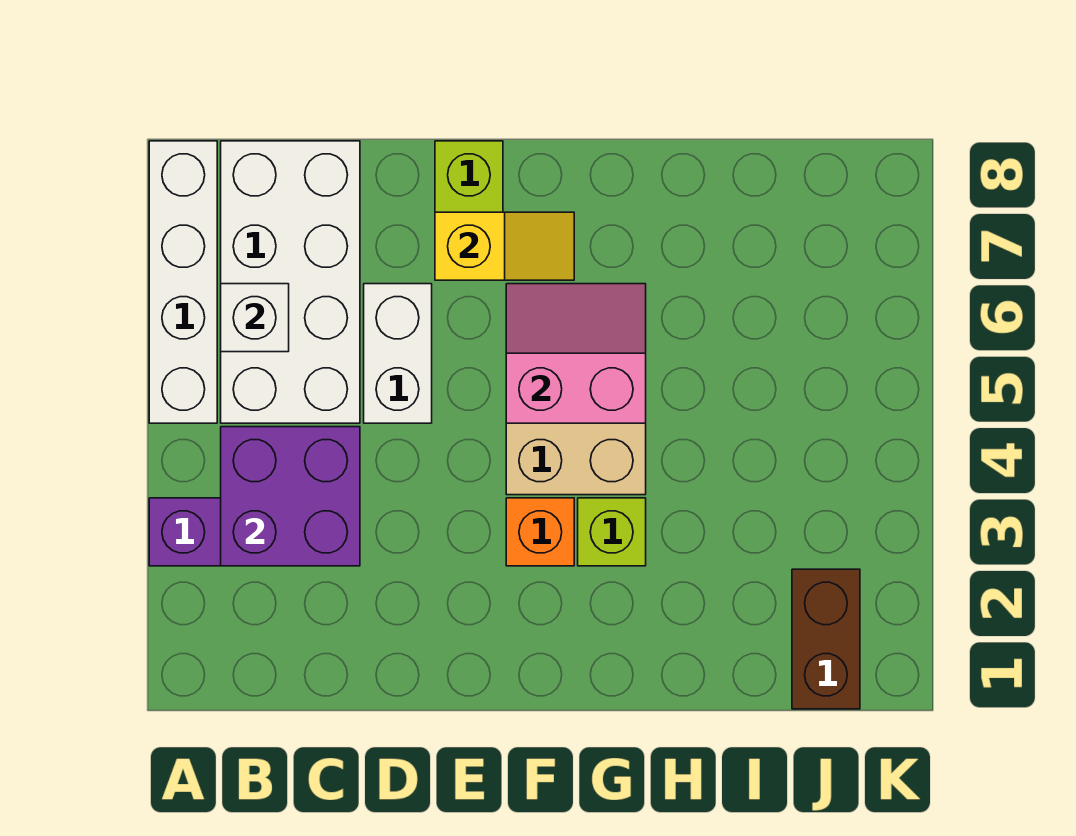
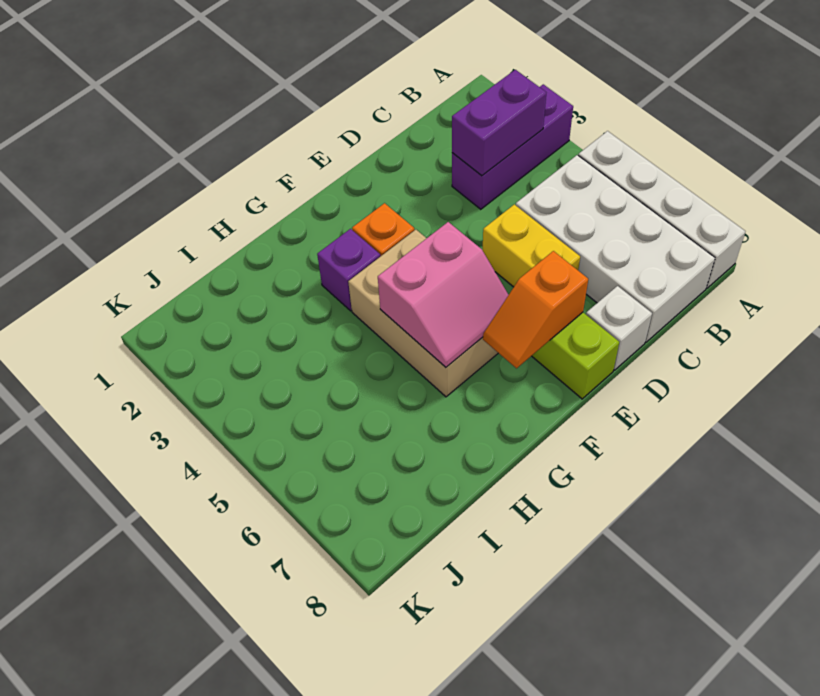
purple brick B3:C4 level 2 -> purple brick B3:C3 level 2
white brick B6 level 2 -> white brick D8 level 1
white brick D5:D6 level 1 -> yellow brick D5:D6 level 1
yellow slope E7:F7 level 2 top E -> orange slope E7:F7 level 2 top E
lime brick G3 level 1 -> purple brick G3 level 1
brown brick J1:J2 level 1 -> none

